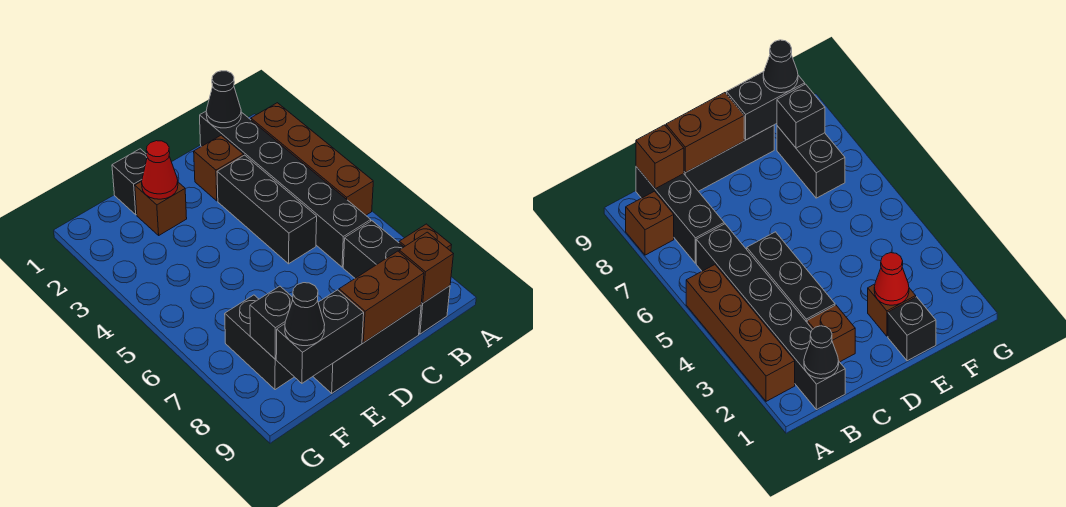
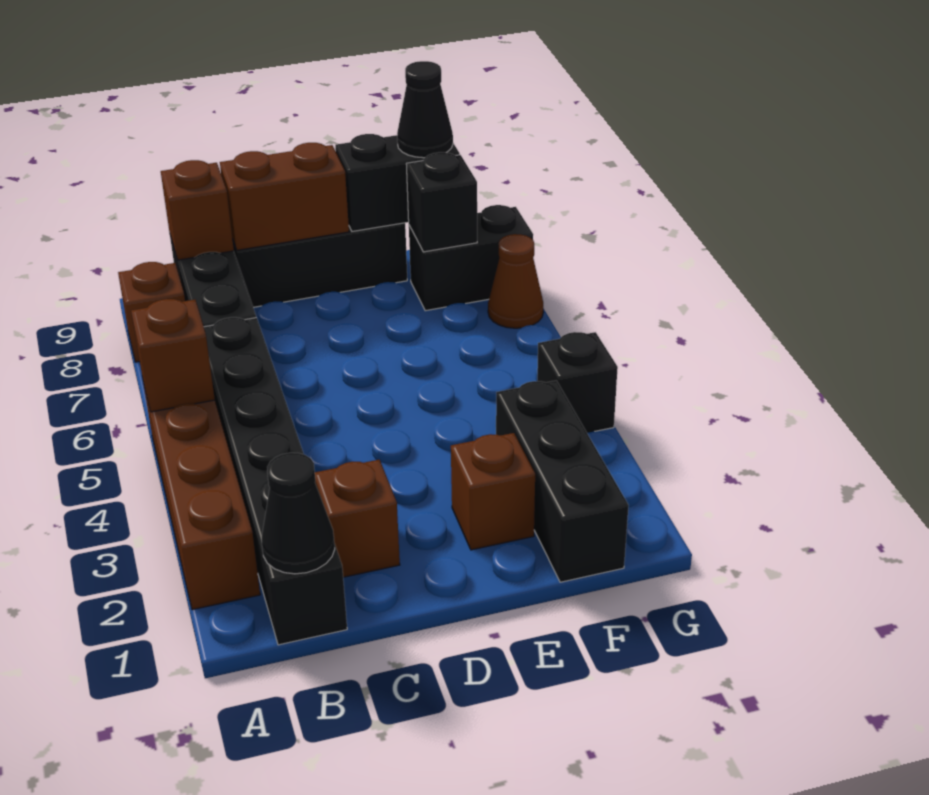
none -> brown brick A5 level 2
black brick C3:C5 level 1 -> black brick F1:F3 level 1
black brick E1 level 1 -> black brick G4 level 1
red cone E2 level 2 -> none
black brick F7:F8 level 1 -> black brick F8:G8 level 1
none -> brown cone G7 level 1

